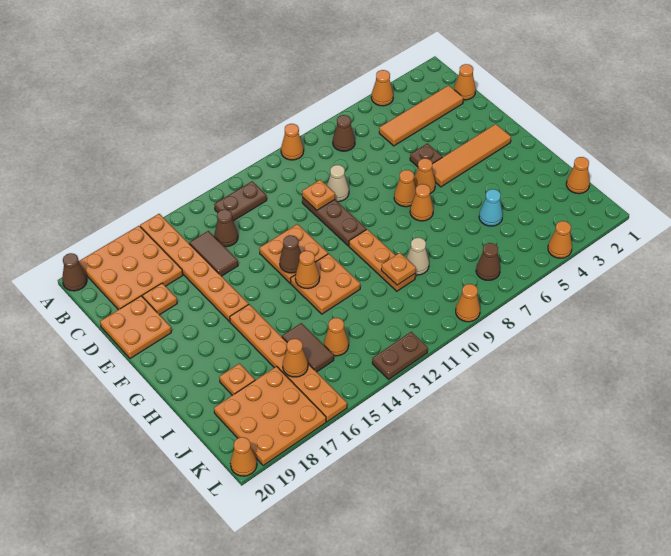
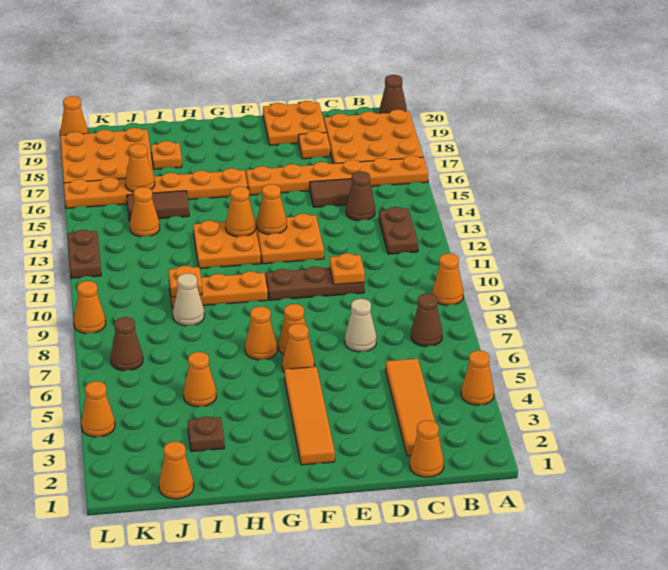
tan cone D9 level 1 -> tan cone D7 level 1
brown plate E5 level 1 -> brown plate I3 level 1
brown cone F13 level 2 -> orange cone F13 level 2
cyan cone I5 level 1 -> orange cone I5 level 1

